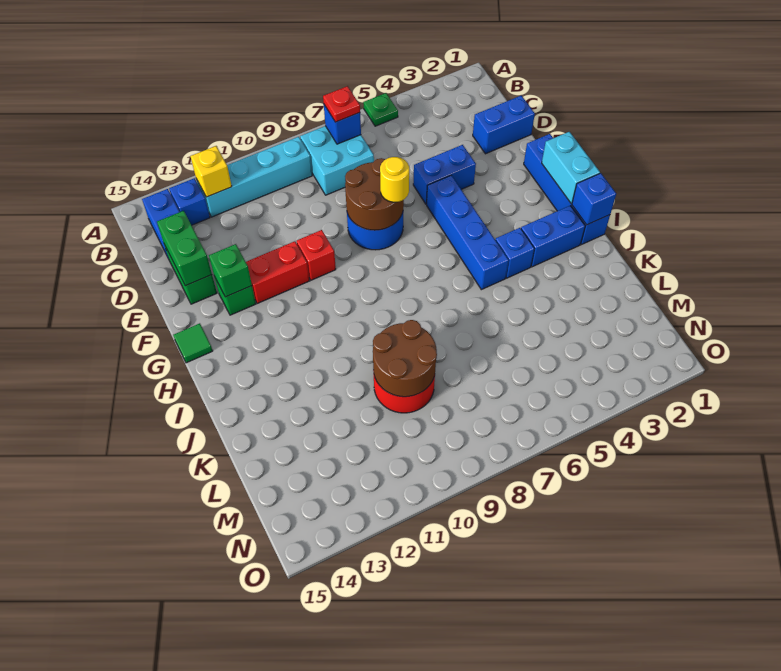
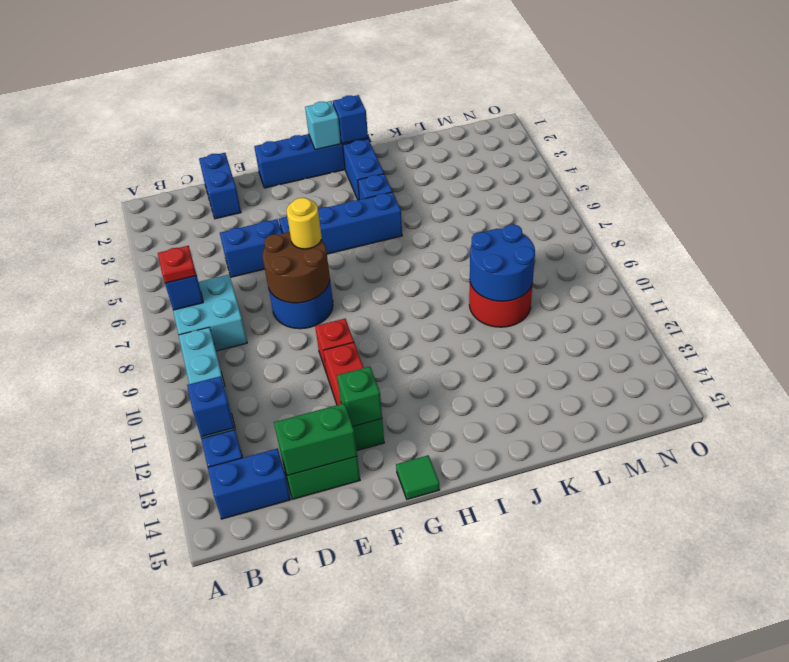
green plate A5 level 1 -> none
yellow brick B12 level 2 -> blue brick B12 level 2
blue brick E4:E5 level 1 -> blue brick D5:E5 level 1
cyan brick G1:H1 level 2 -> cyan brick H1 level 2
brown round brick K9:L10 level 2 -> blue round brick K9:L10 level 2

